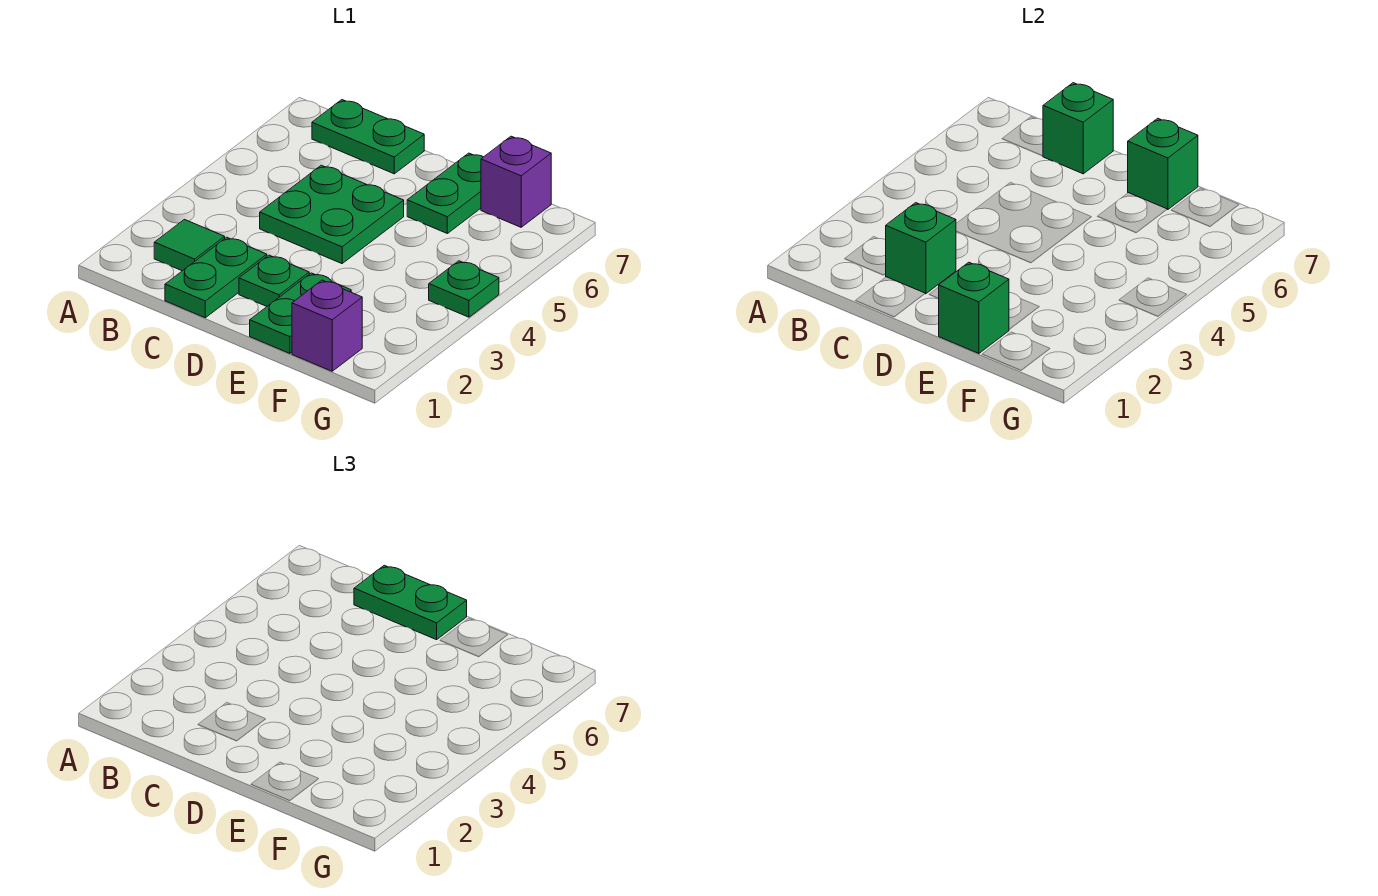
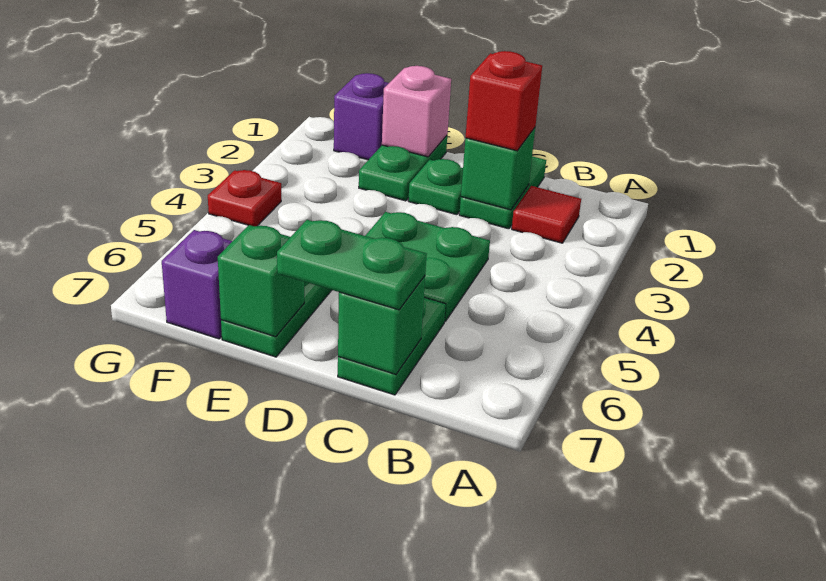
green tile B2 level 1 -> red tile B2 level 1
green plate B7:C7 level 1 -> green plate C6:C7 level 1
none -> red brick C2 level 3
green brick E1 level 2 -> pink brick E1 level 2
green plate G4 level 1 -> red plate G4 level 1

